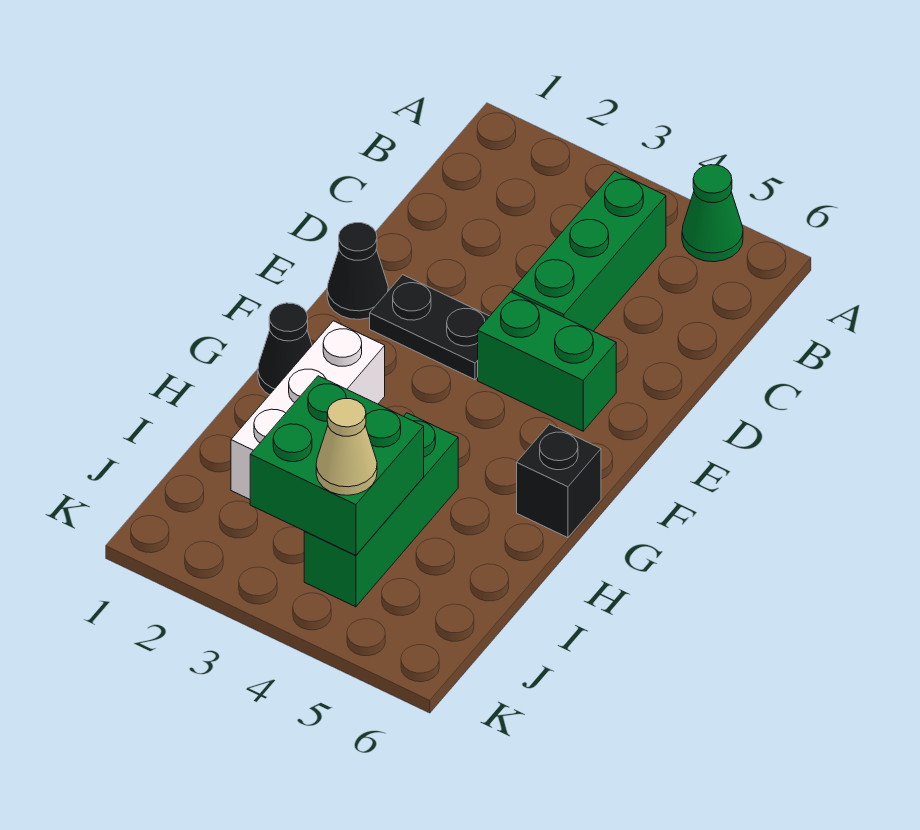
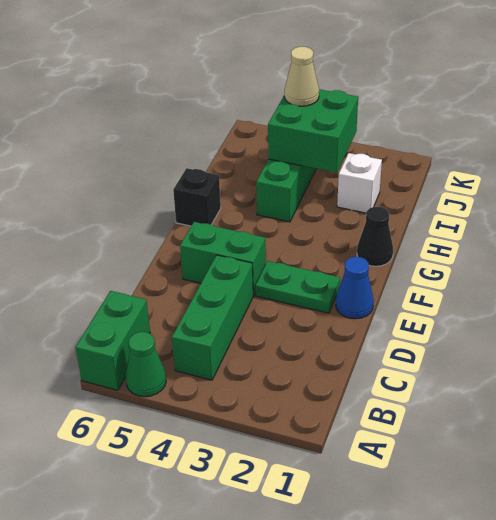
none -> green brick A6:B6 level 1
black cone E1 level 1 -> blue cone E1 level 1
black plate E2:E3 level 1 -> green plate E2:E3 level 1
white brick G2:I2 level 1 -> white brick I2 level 1

